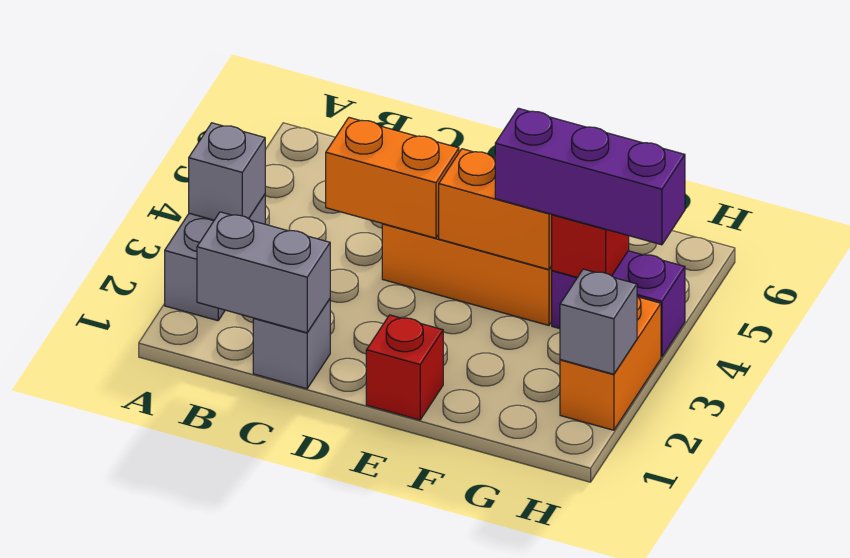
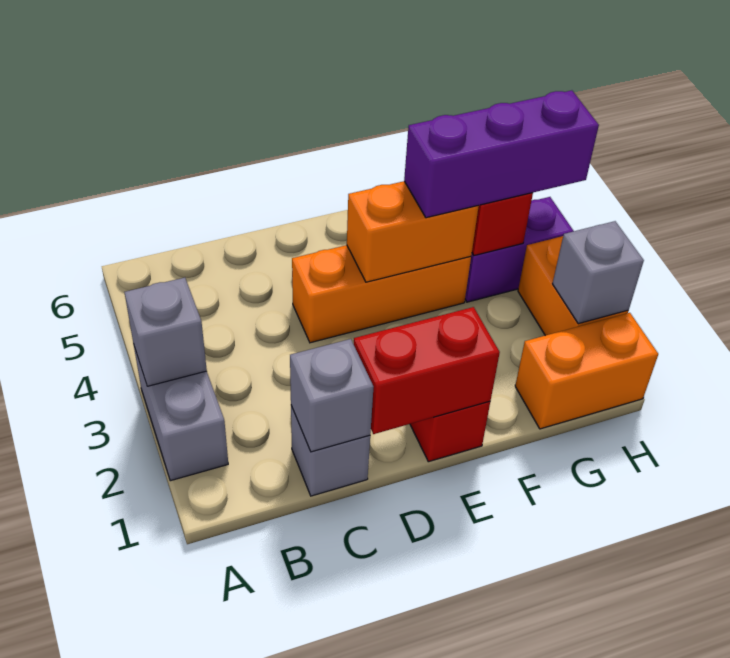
grey brick B1:C1 level 2 -> grey brick C1 level 2
orange brick C4:D4 level 2 -> orange brick G1:H1 level 1
none -> red brick D1:E1 level 2

